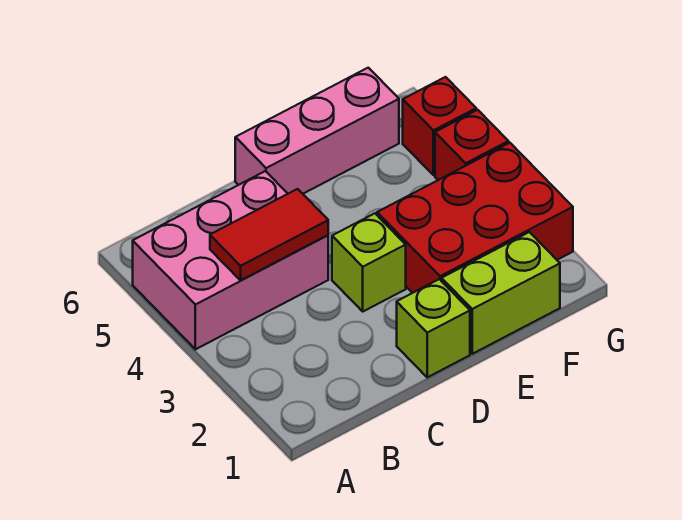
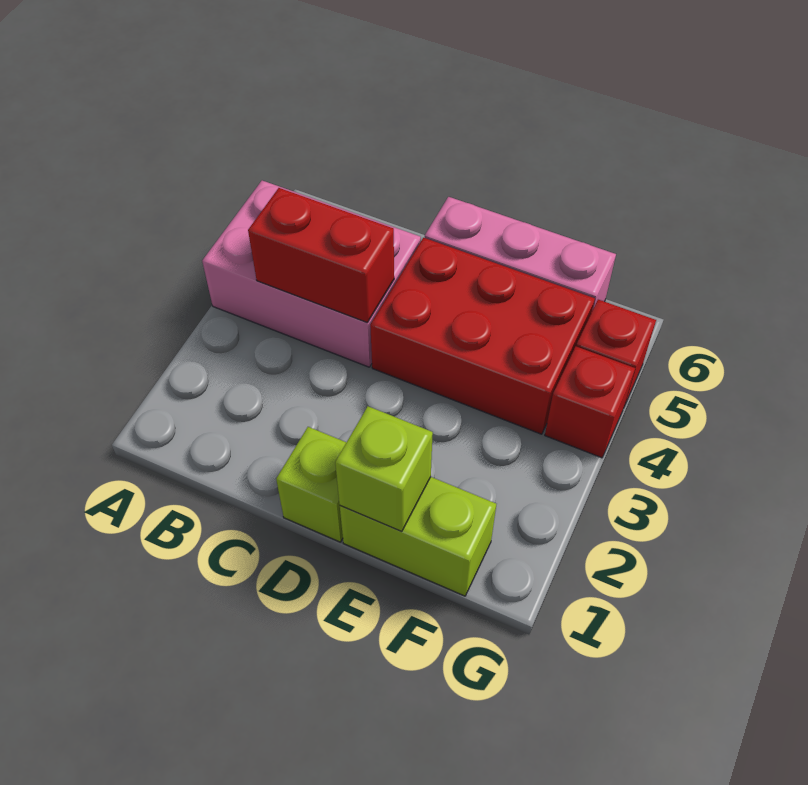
red tile B4:C4 level 2 -> red brick B4:C4 level 2
lime brick D3 level 1 -> lime brick E1 level 2
red brick E2:G3 level 1 -> red brick D4:F5 level 1

